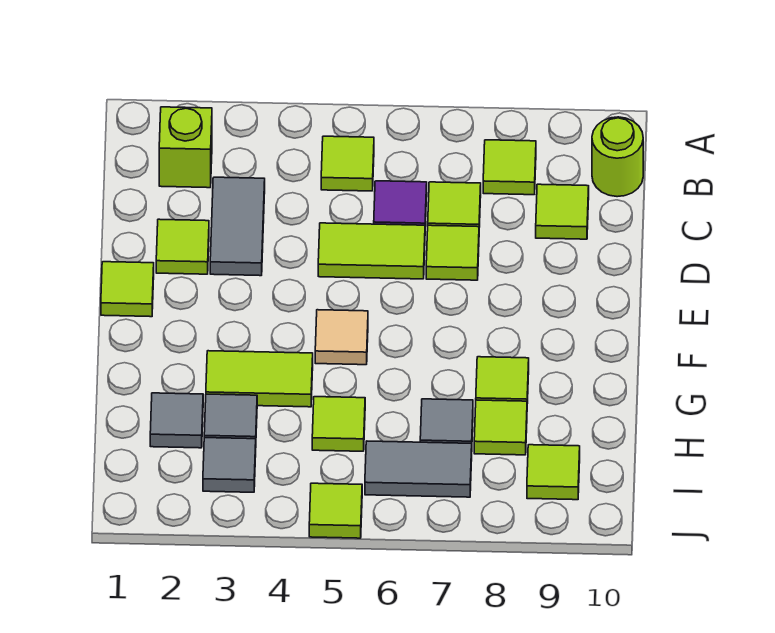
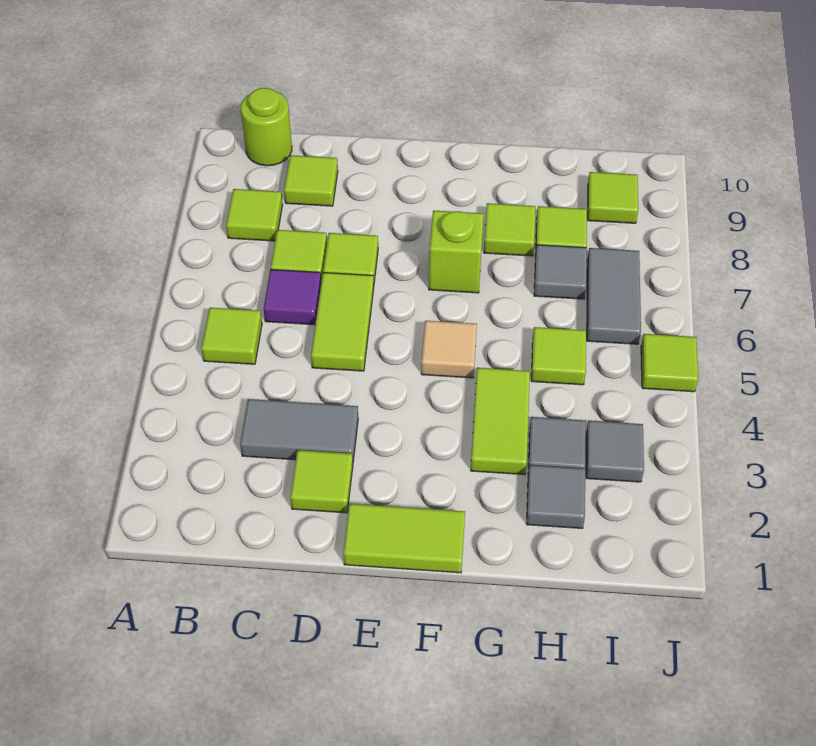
lime brick B2 level 1 -> lime brick F7 level 1
lime tile E1 level 1 -> lime tile E1:F1 level 1

